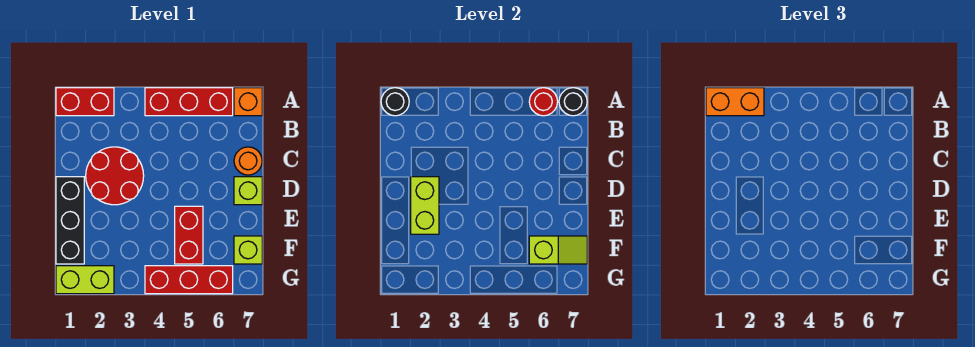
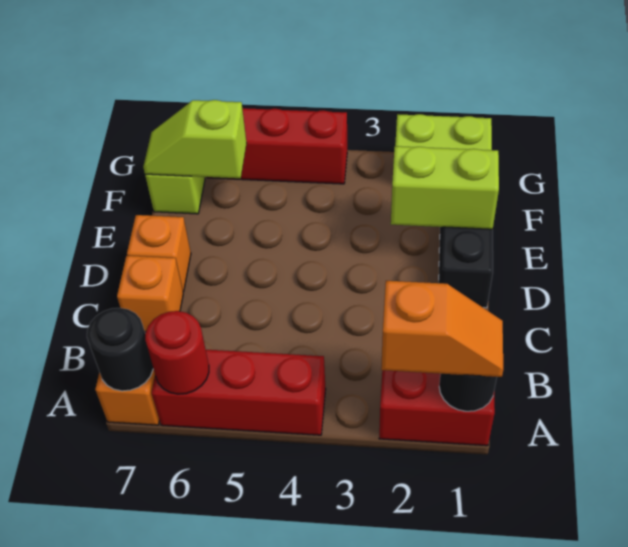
orange brick A1:A2 level 3 -> orange slope A1:A2 level 3 top 2
red round brick C2:D3 level 1 -> none
orange round brick C7 level 1 -> orange brick C7 level 1
lime brick D2:E2 level 2 -> lime brick E1:E2 level 2
lime brick D7 level 1 -> orange brick D7 level 1
red brick E5:F5 level 1 -> none

